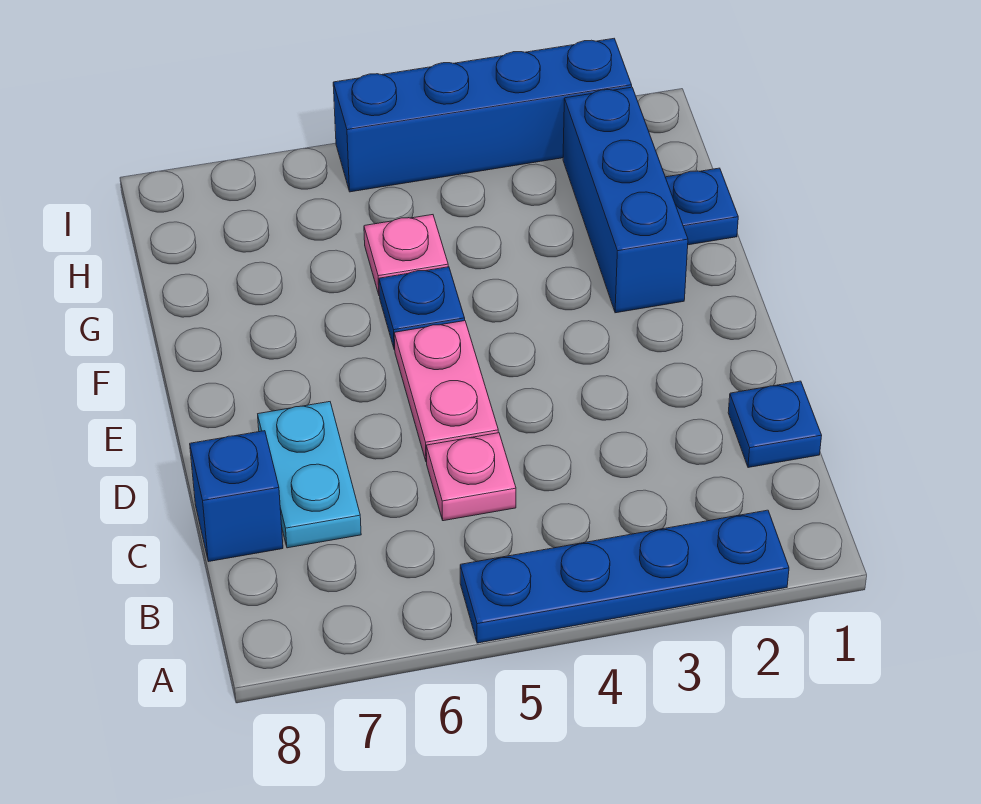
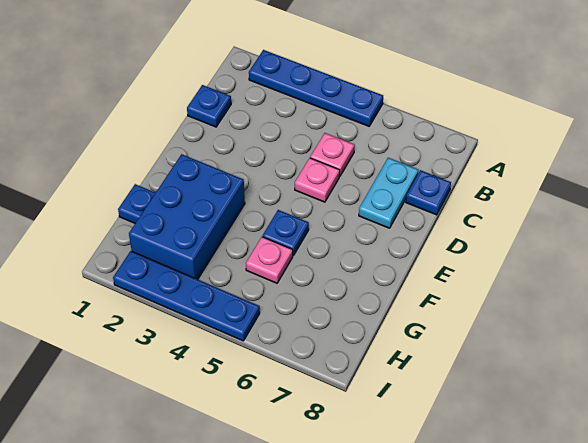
blue brick C8 level 1 -> blue plate C8 level 1
pink plate D5:E5 level 1 -> pink plate D5 level 1
blue brick F2:H2 level 1 -> blue brick F2:H3 level 1
blue brick I2:I5 level 1 -> blue plate I2:I5 level 1

